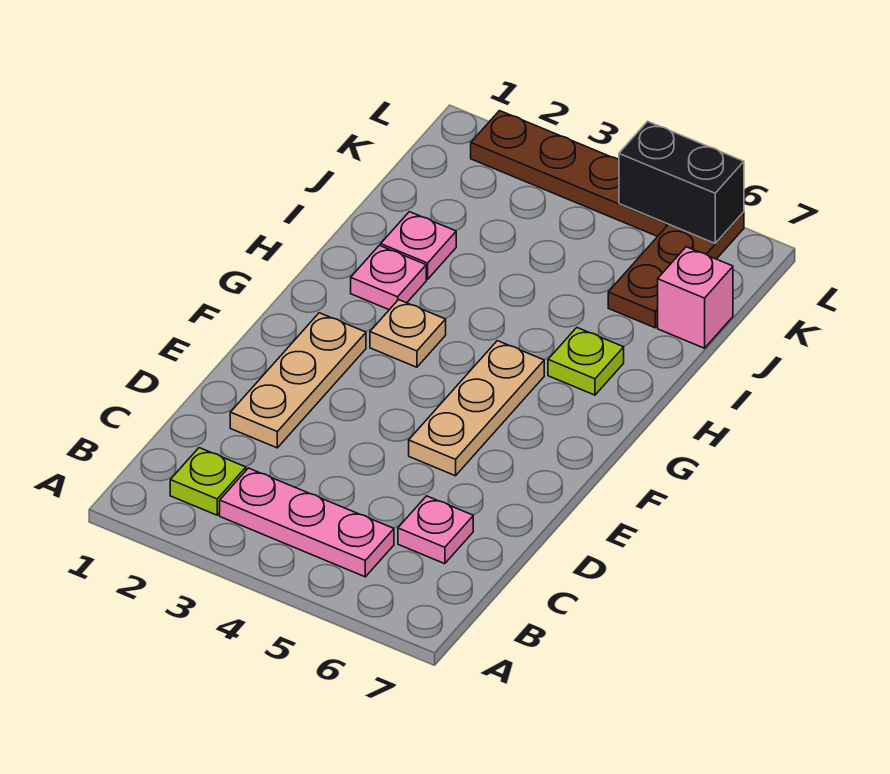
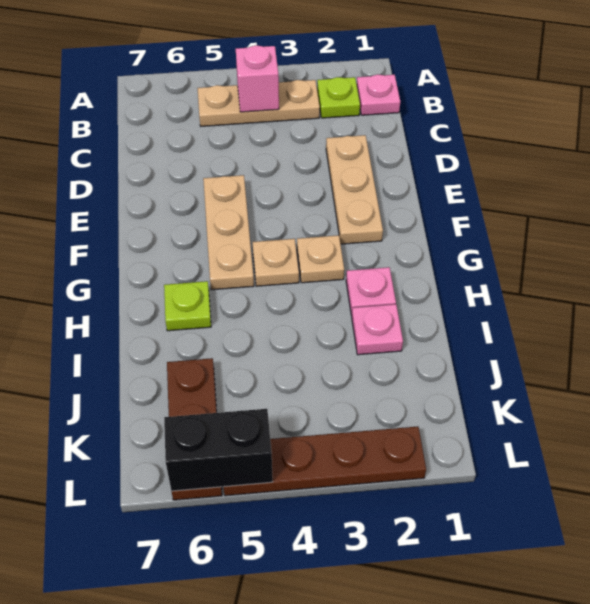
pink plate B3:B5 level 1 -> tan plate B3:B5 level 1
pink plate C6 level 1 -> pink plate B1 level 1
none -> tan plate G4 level 1
pink brick J7 level 1 -> pink brick B4 level 2

